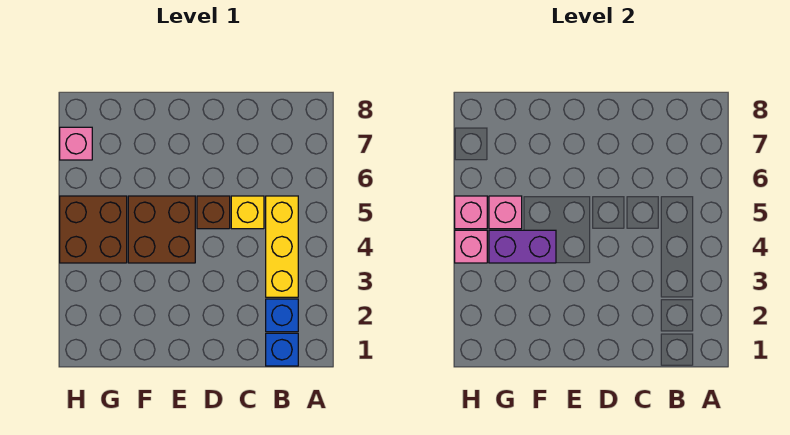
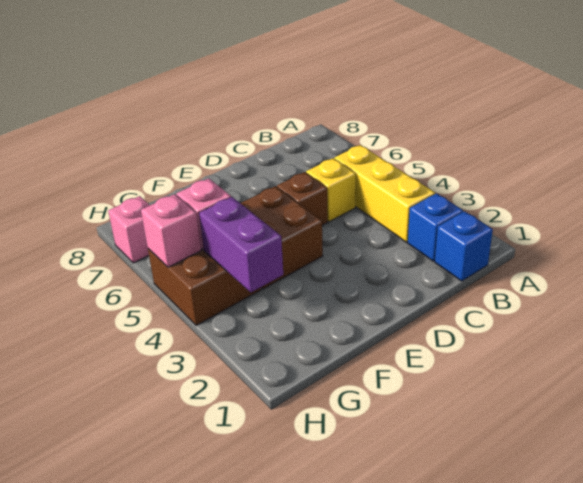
purple brick F4:G4 level 2 -> purple brick G3:G4 level 2
pink brick H4 level 2 -> none

